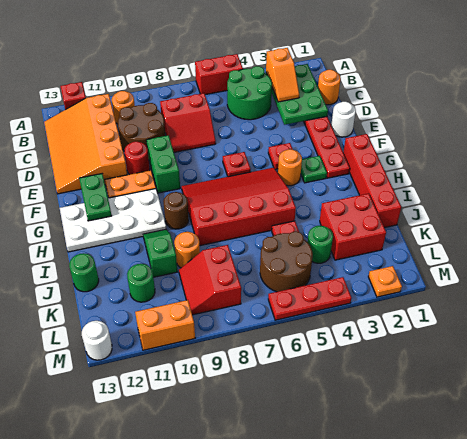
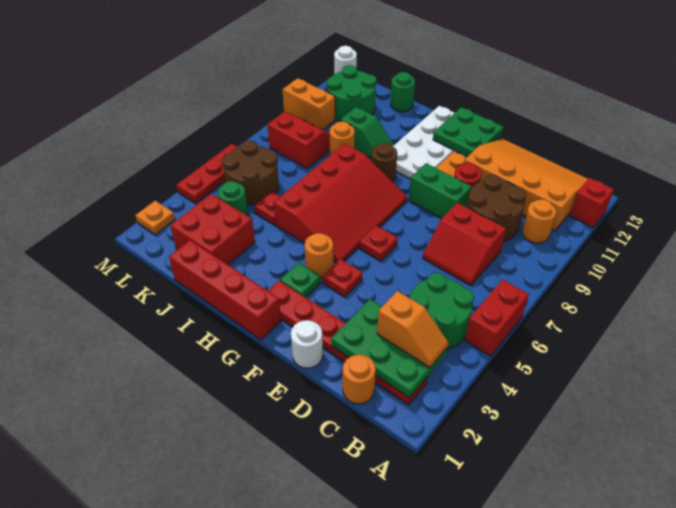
orange slope B3:C3 level 3 top B -> orange slope B3:C3 level 3 top C
red slope C7:D8 level 1 top C -> red slope C7:D8 level 1 top 8
green plate F12:G12 level 2 -> green plate F12:G13 level 2
green round brick K11 level 1 -> green round brick K11:L12 level 1
orange brick M10:M11 level 1 -> orange brick L10:M10 level 1

